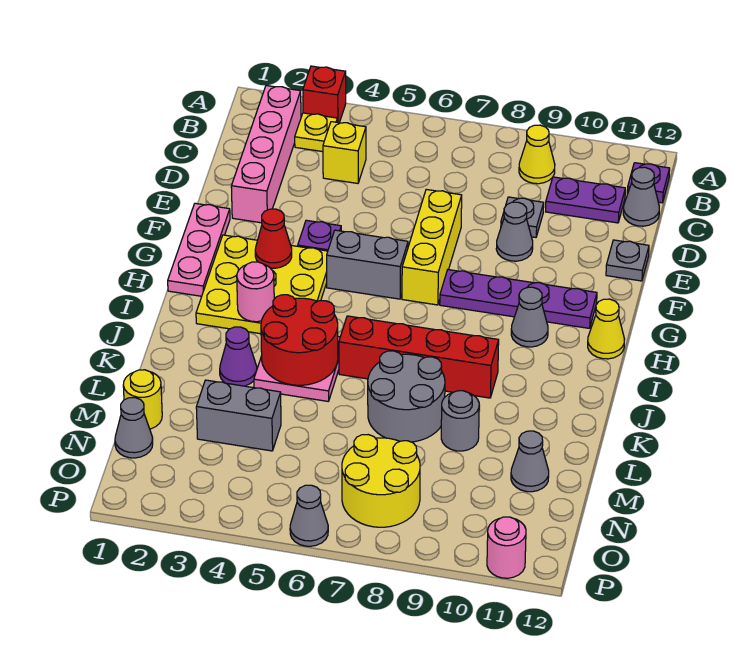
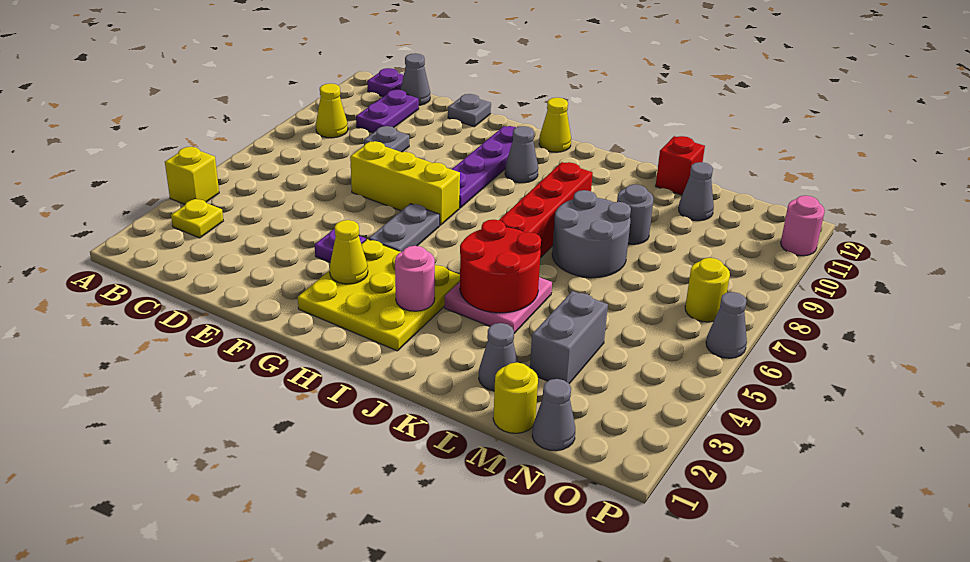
red brick A3 level 1 -> red brick L12 level 1
pink brick B2:E2 level 1 -> none
yellow brick C4 level 1 -> yellow brick A4 level 1
grey cone E9 level 1 -> grey cone L2 level 1
pink plate F1:H1 level 1 -> none
red cone G3 level 2 -> yellow cone G3 level 2
grey brick G5:G6 level 1 -> grey plate G5:G6 level 1
purple cone K3 level 1 -> none
yellow round brick N7:O8 level 1 -> yellow round brick O7 level 1

